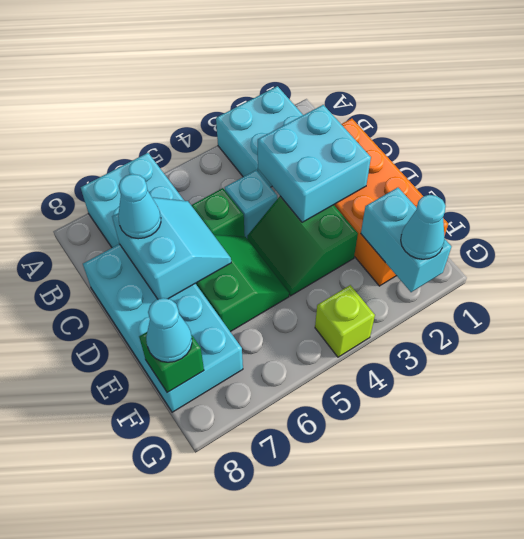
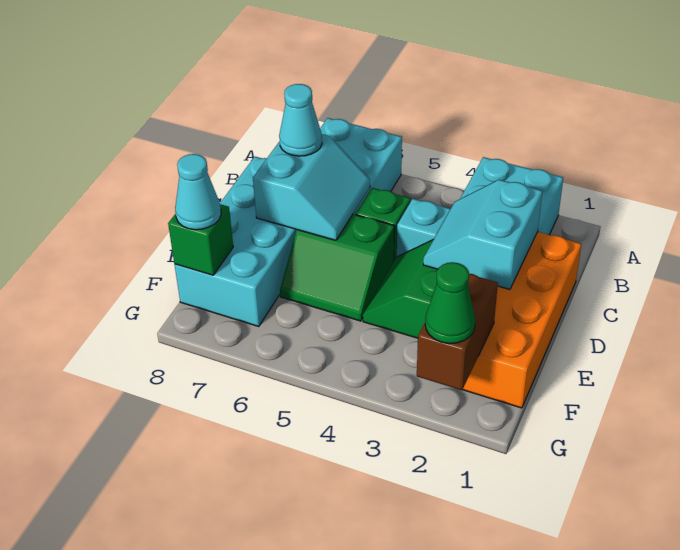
cyan brick C2:D3 level 2 -> cyan slope C2:D3 level 2 top 2
green slope D5:E6 level 1 top 6 -> green slope D5:E6 level 1 top D
cyan brick F2:G2 level 2 -> brown brick F2:G2 level 2
cyan cone G2 level 3 -> green cone G2 level 3
lime brick G4 level 1 -> none

